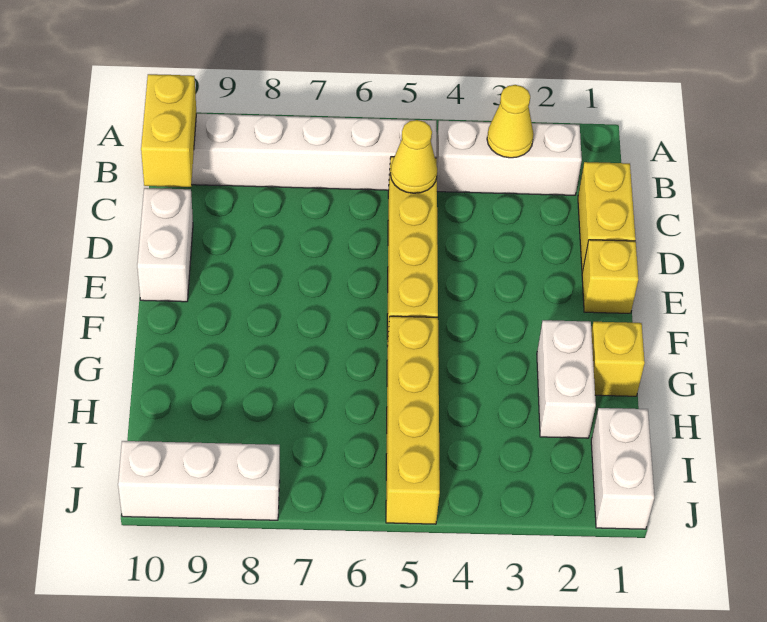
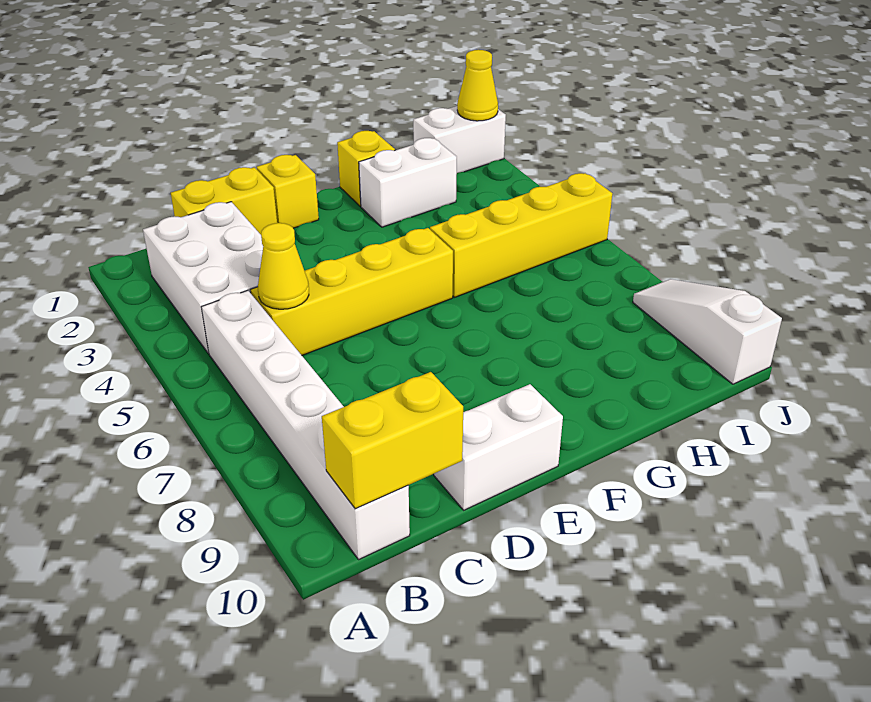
white brick B2:B4 level 1 -> white brick B2:C4 level 1
yellow cone B3 level 2 -> yellow cone J1 level 2
white brick J8:J10 level 1 -> white slope J8:J10 level 1 top 10

